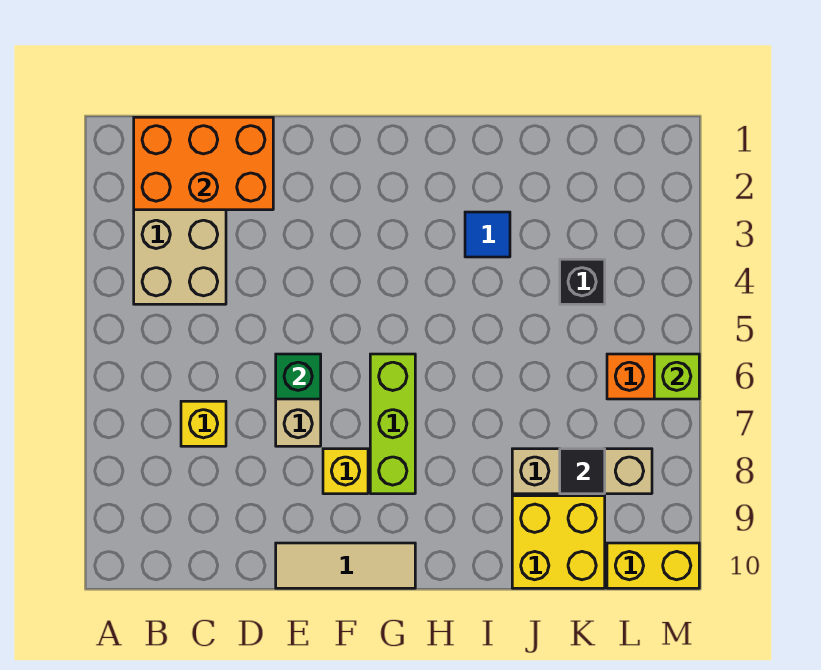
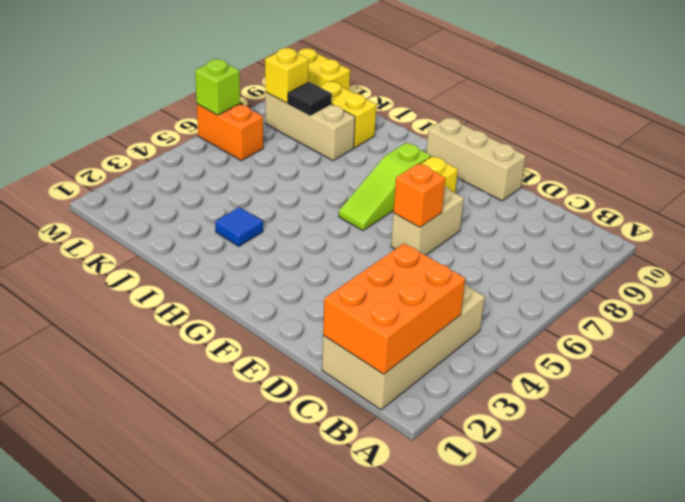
orange brick B1:D2 level 2 -> orange brick B1:C3 level 2
yellow brick C7 level 1 -> yellow brick L8 level 2
green brick E6 level 2 -> orange brick E6 level 2
tan tile E10:G10 level 1 -> tan brick E10:G10 level 1
lime brick G6:G8 level 1 -> lime slope G6:G8 level 1 top 8
yellow brick J9:K10 level 1 -> yellow brick J9:K9 level 1
black brick K4 level 1 -> none

